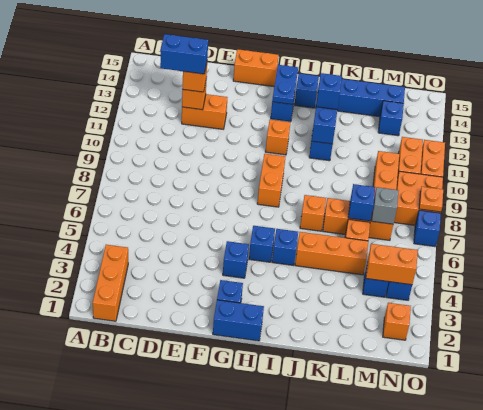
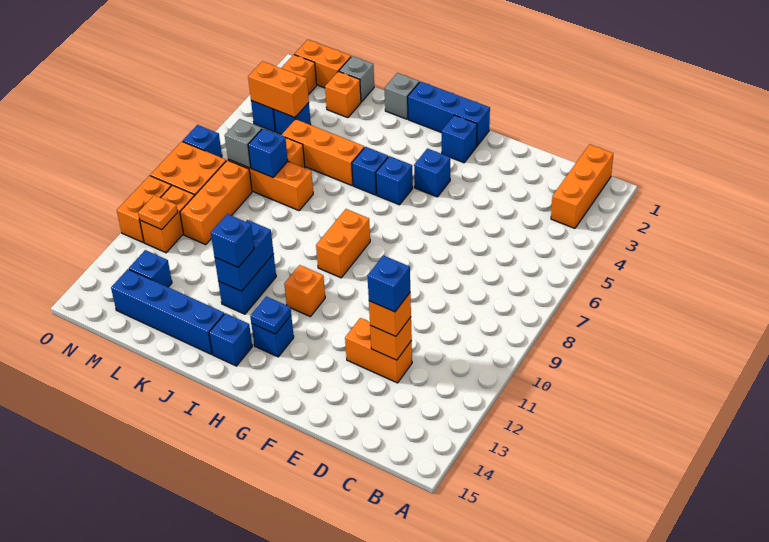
blue brick C12:D12 level 4 -> blue brick D12 level 4
orange brick F15:G15 level 1 -> orange brick M1:N1 level 1
blue brick G1:H1 level 1 -> blue brick G1:I1 level 1
blue plate H13:H14 level 2 -> blue plate H13 level 2
none -> grey brick J1 level 1
orange brick J7 level 1 -> orange brick L2 level 1
none -> grey brick L1 level 1
orange plate O8 level 2 -> orange plate N11 level 2

